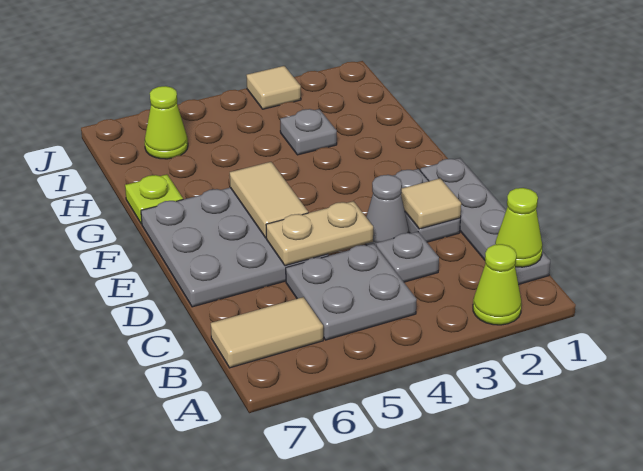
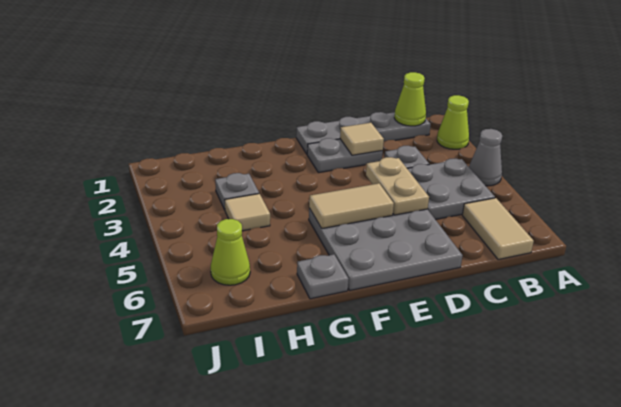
grey cone D3 level 1 -> grey cone A4 level 1
lime plate G7 level 1 -> grey plate G7 level 1
tan tile J3 level 1 -> tan tile H4 level 1

